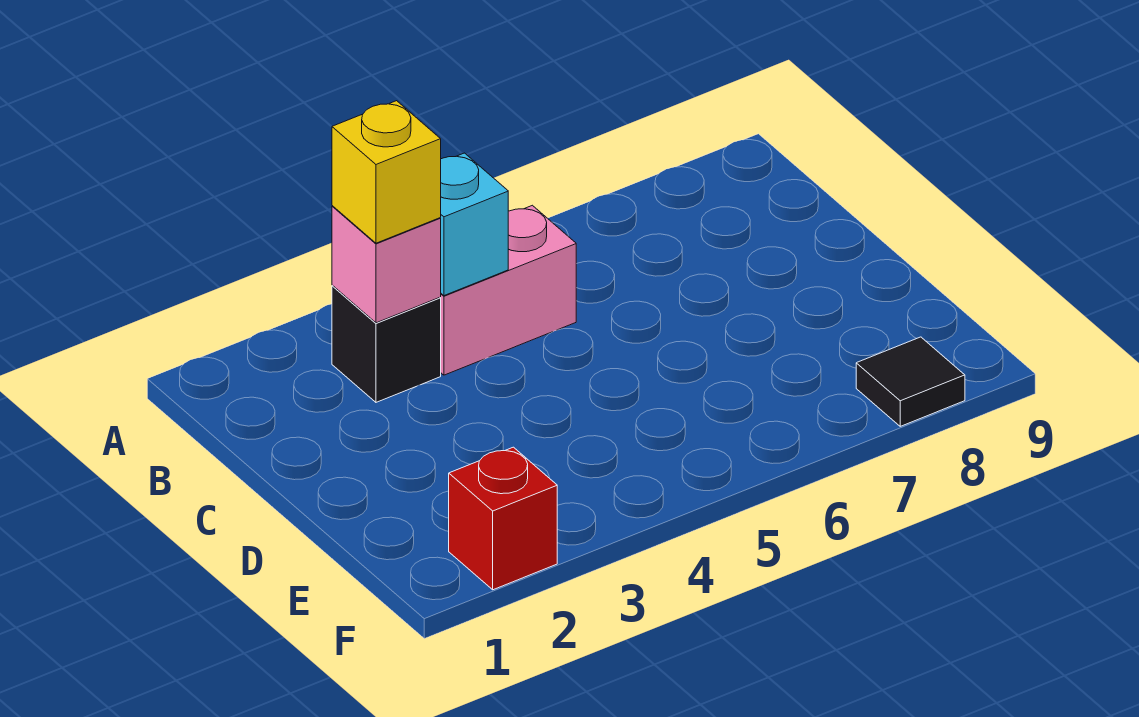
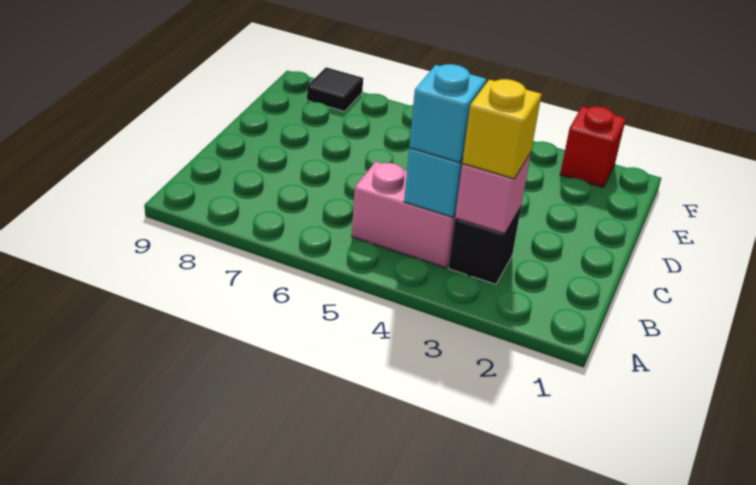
none -> cyan brick B4 level 3

